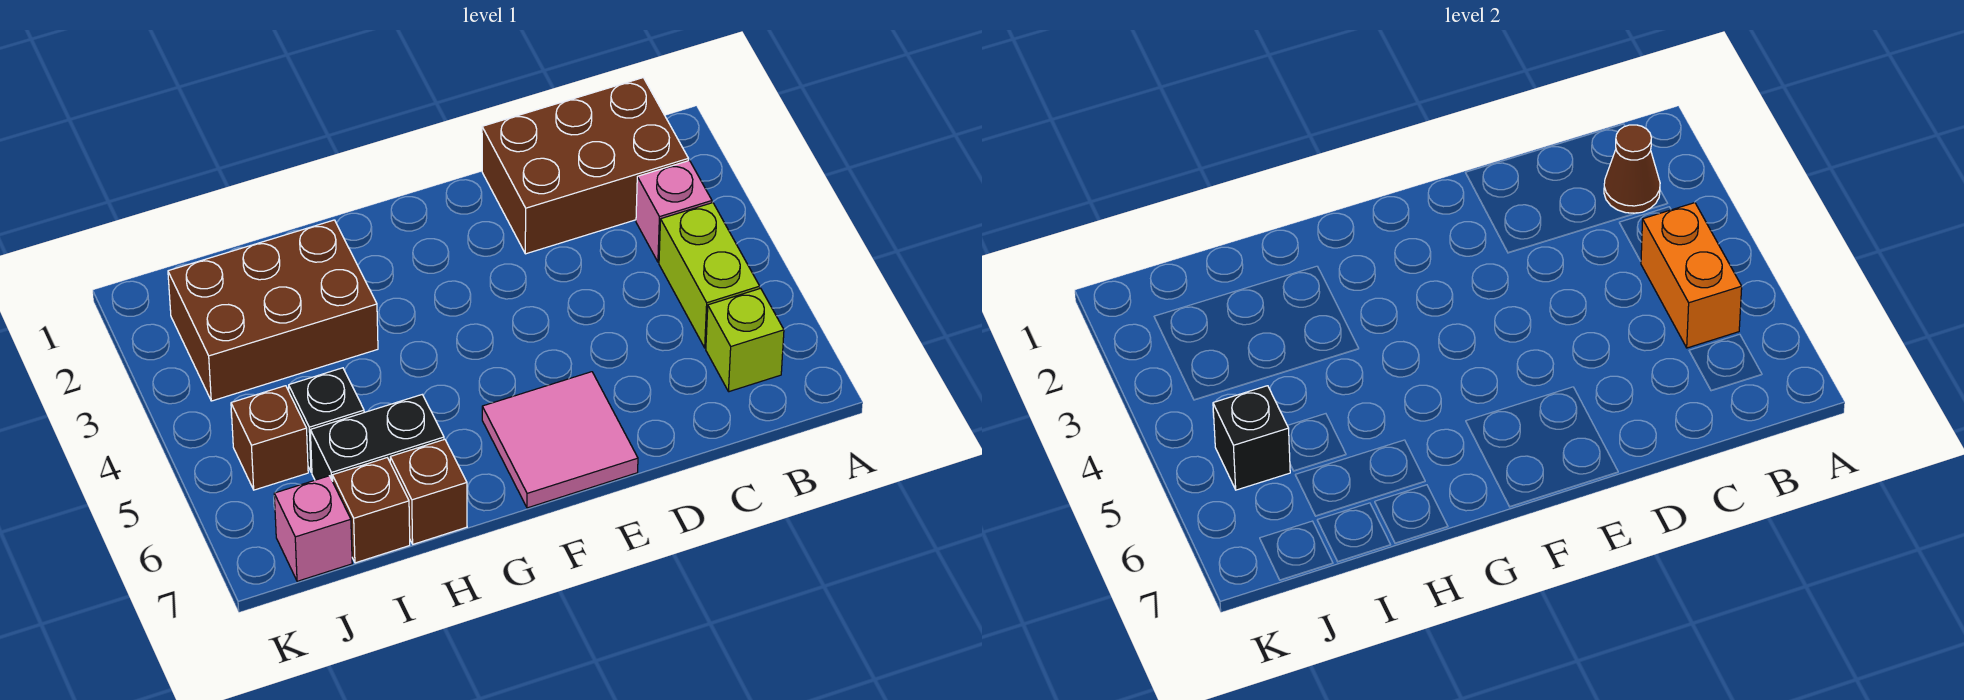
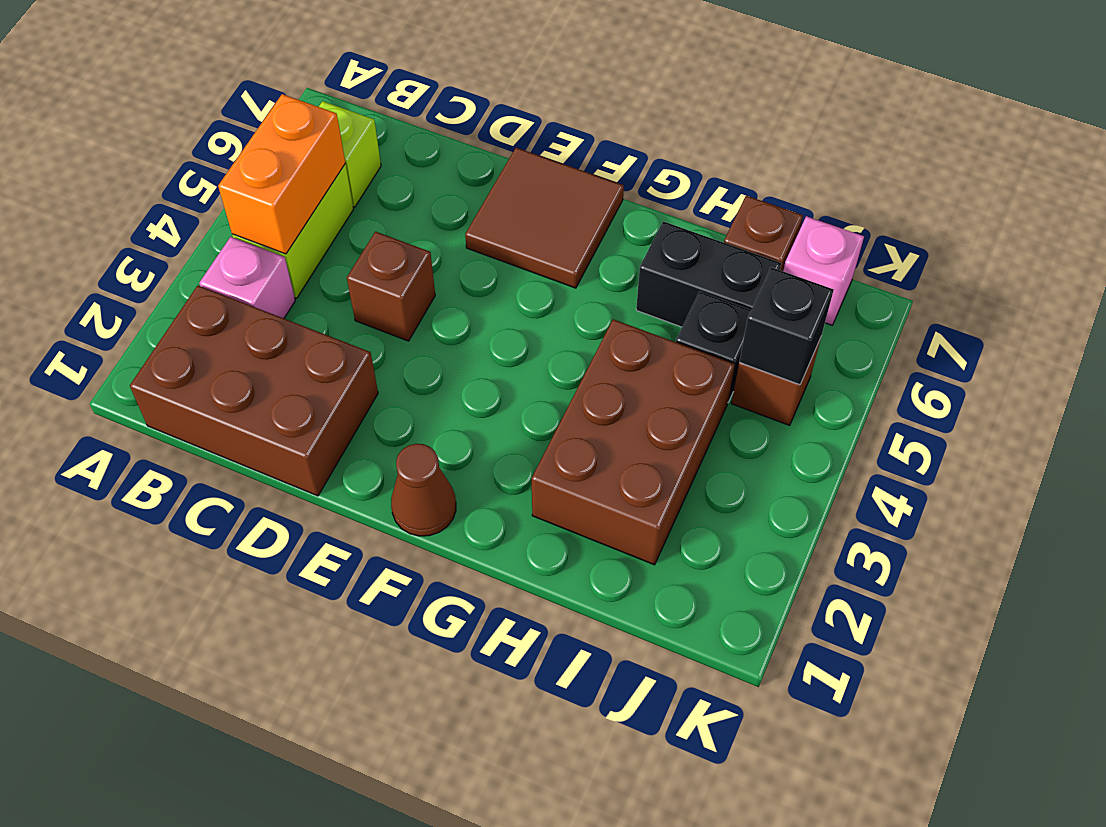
brown cone B2 level 2 -> brown cone F1 level 1
pink tile E6:F7 level 1 -> brown tile E6:F7 level 1
brown brick H2:J3 level 1 -> brown brick H2:I4 level 1
brown brick H7 level 1 -> brown brick D4 level 1

